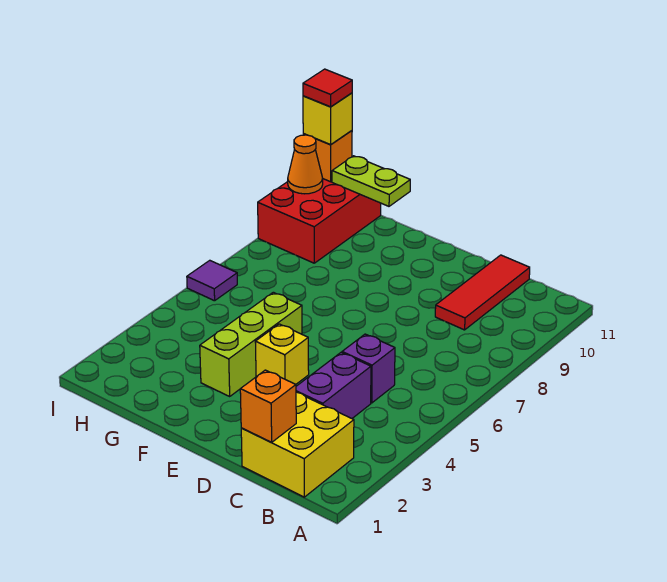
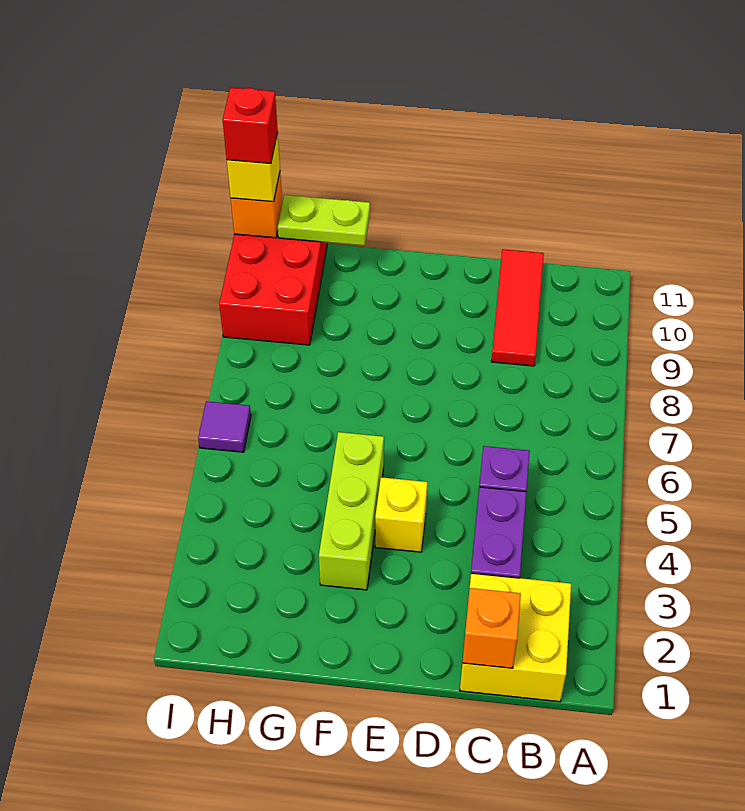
orange cone I10 level 2 -> none
red tile I11 level 4 -> red brick I11 level 4

